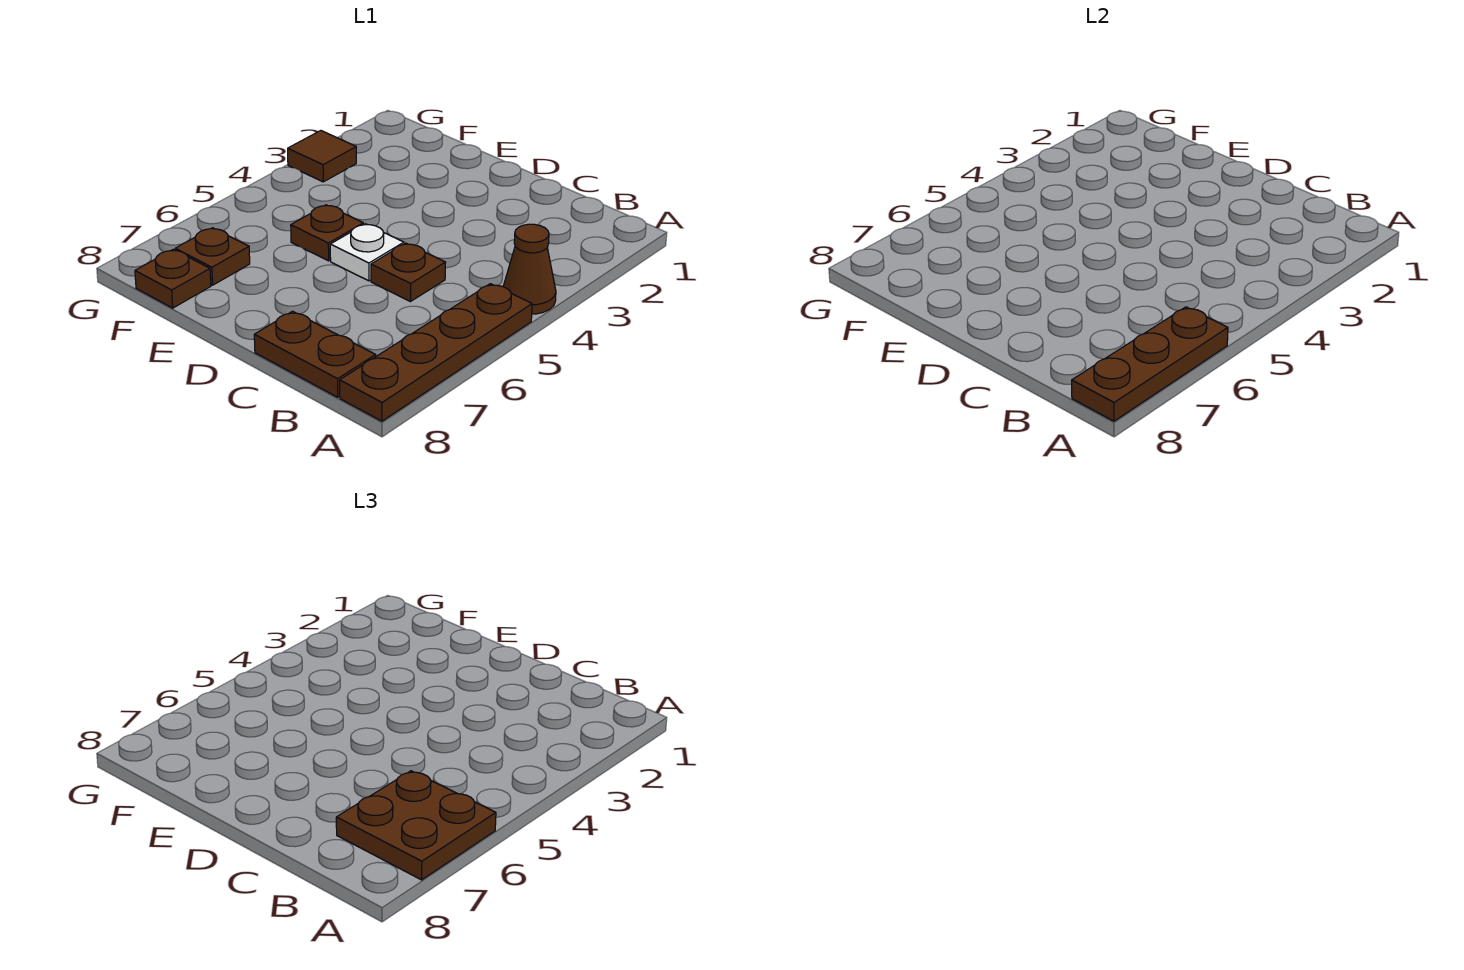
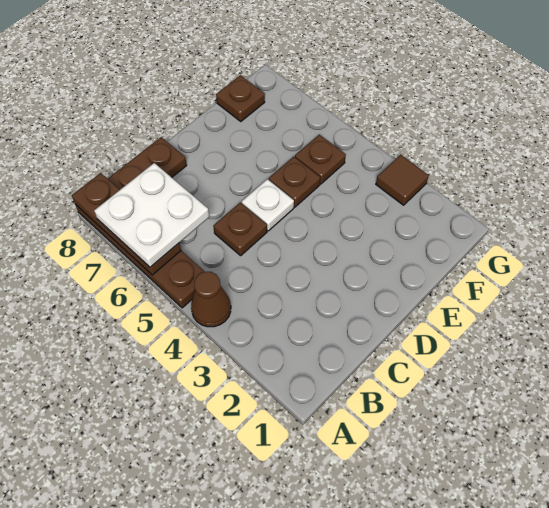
brown plate A6:B7 level 3 -> white plate A6:B7 level 3
brown plate F7 level 1 -> brown plate F5 level 1

